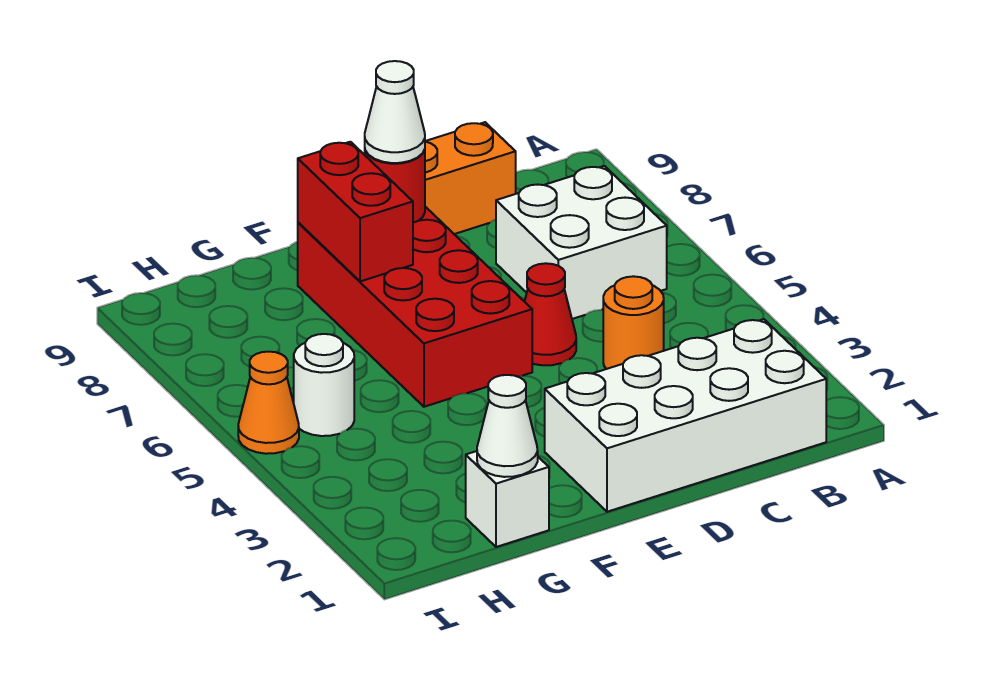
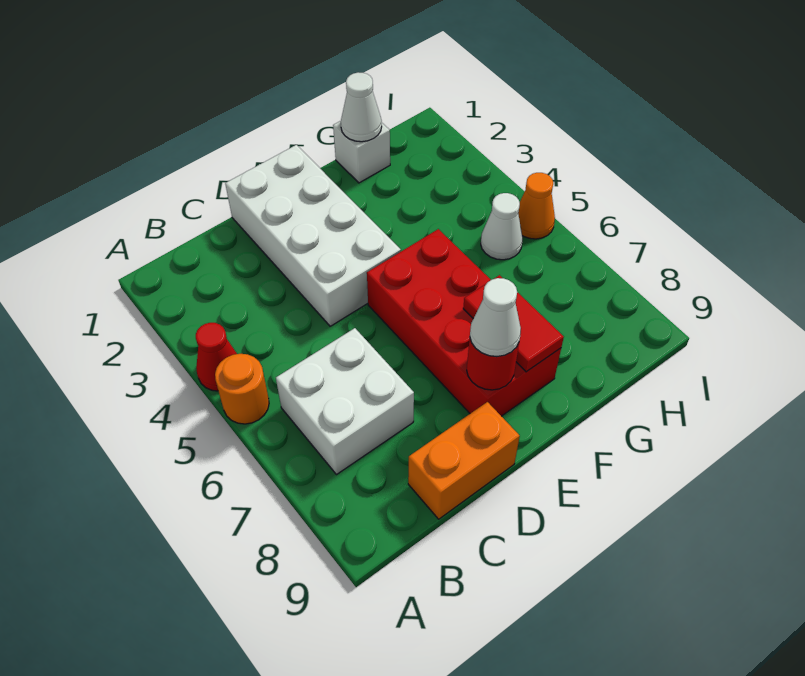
white brick B1:E2 level 1 -> white brick D1:E4 level 1
orange round brick C4 level 1 -> orange round brick A5 level 1
red cone D5 level 1 -> red cone A4 level 1
red brick F7:F8 level 2 -> red tile F7:F8 level 2
white round brick H5 level 1 -> white cone H5 level 1

